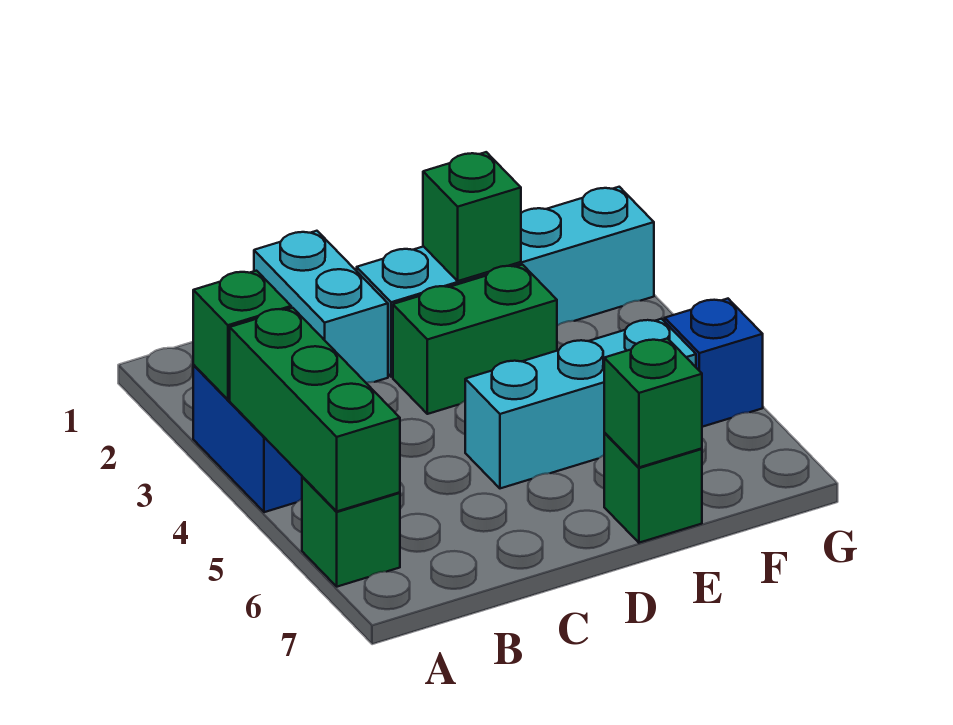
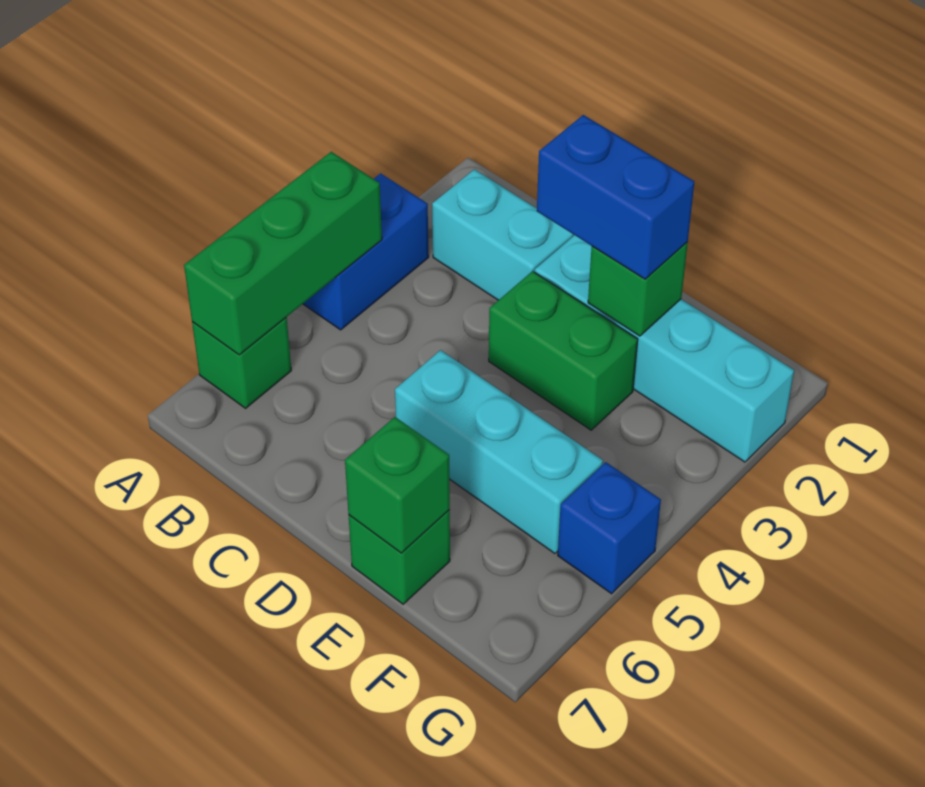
green brick A3 level 2 -> none
cyan brick C1:C2 level 1 -> cyan brick B2:C2 level 1
none -> blue brick D2:E2 level 3

